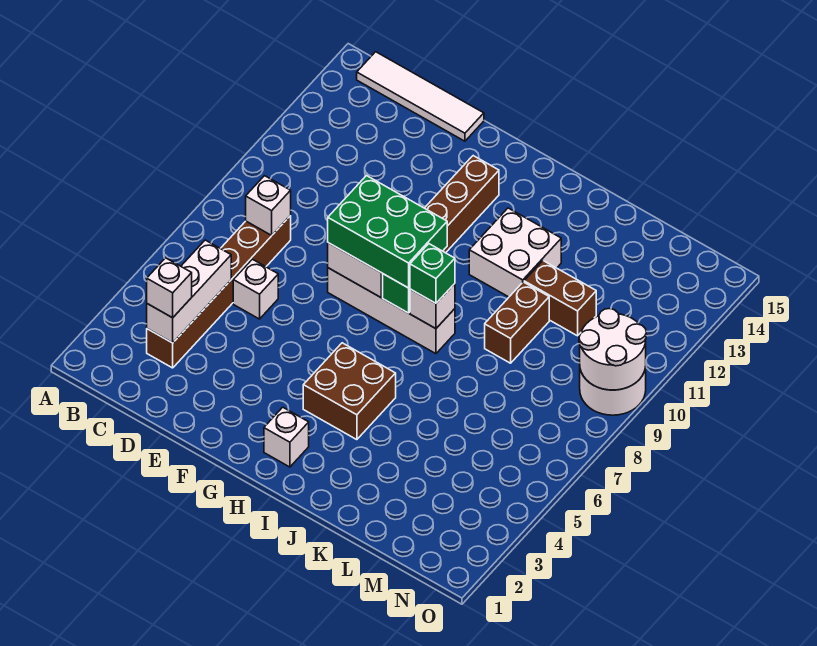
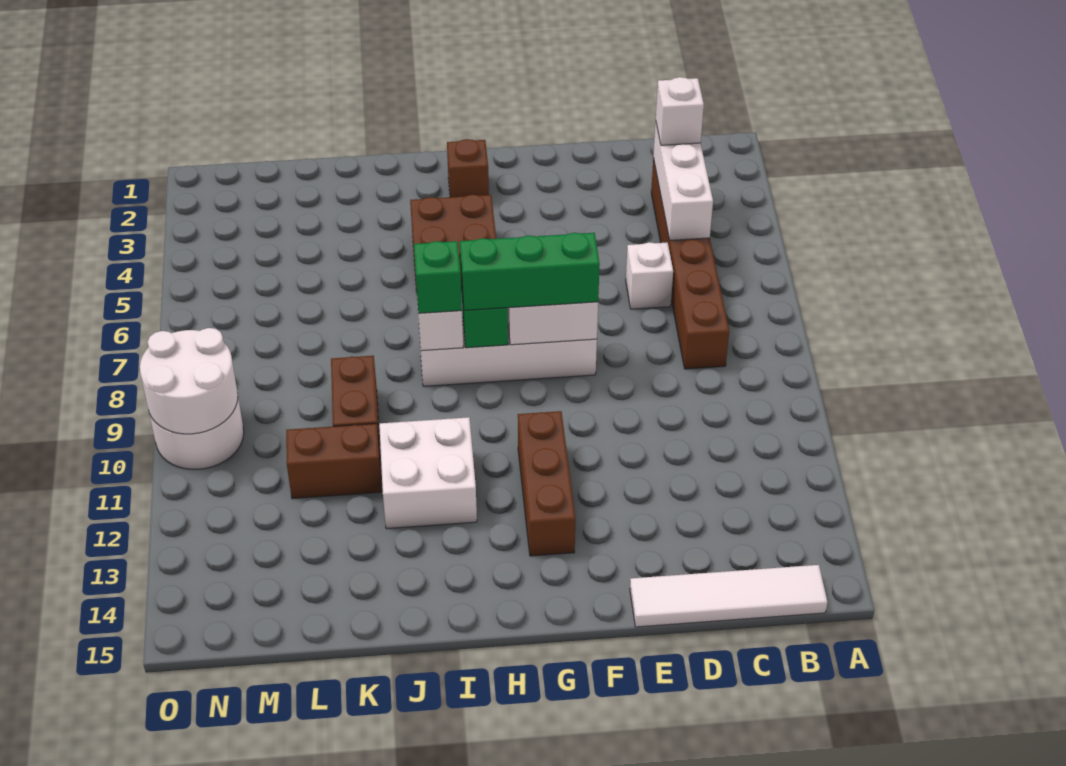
white brick C8 level 2 -> none
green brick F8:H9 level 3 -> green brick F8:H8 level 3
white brick H2 level 1 -> brown brick H2 level 1

